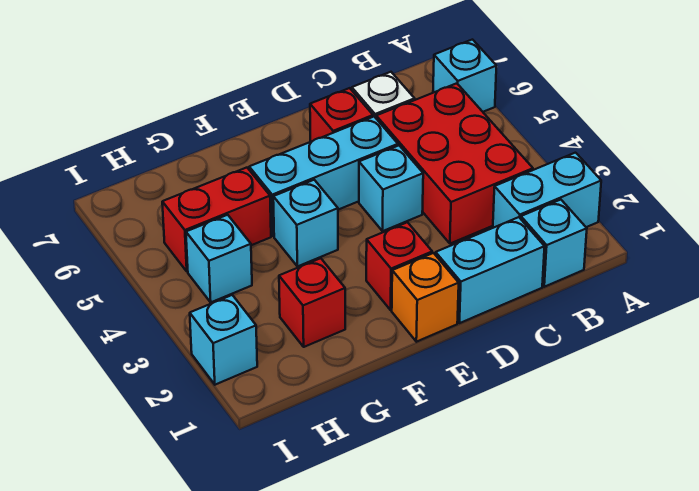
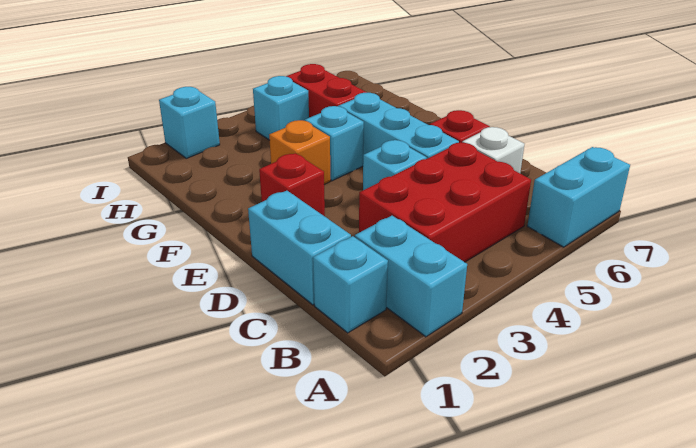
cyan brick A6 level 1 -> cyan brick A6:A7 level 1
orange brick E1 level 1 -> orange brick F3 level 1
red brick G2 level 1 -> none

